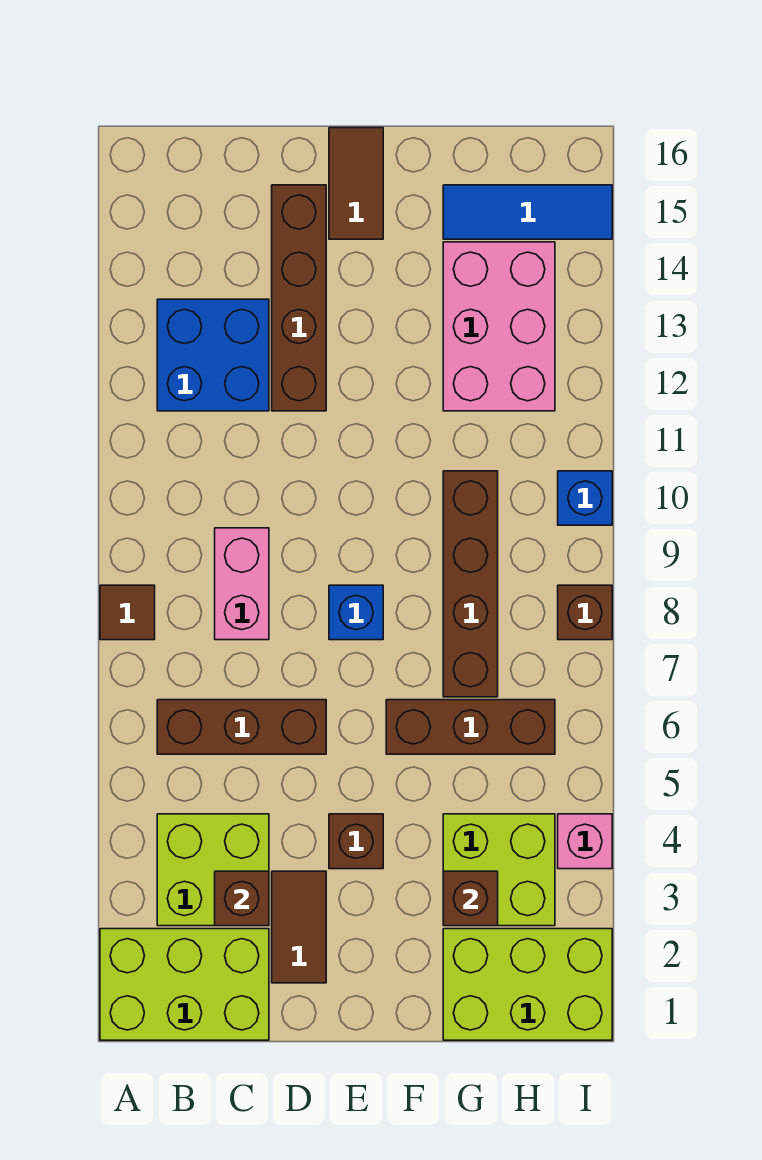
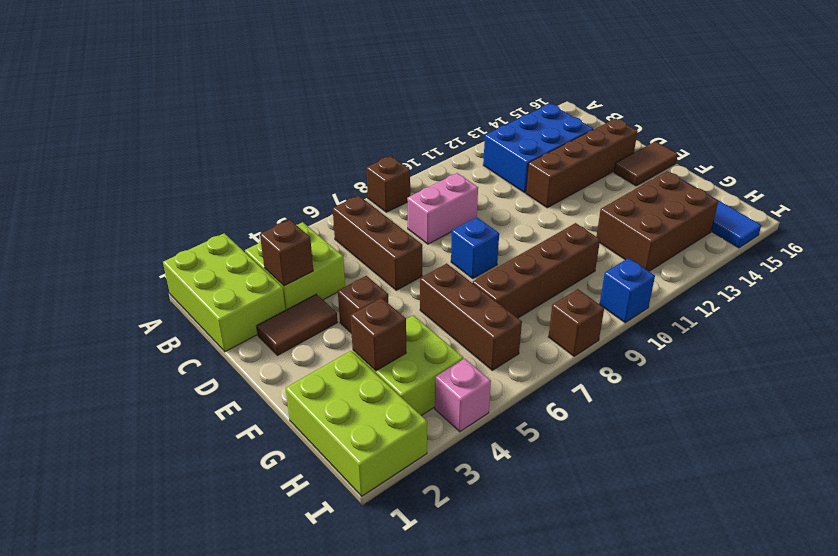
brown tile A8 level 1 -> brown brick A8 level 1
blue brick B12:C13 level 1 -> blue brick B12:C14 level 1
pink brick G12:H14 level 1 -> brown brick G12:H14 level 1

